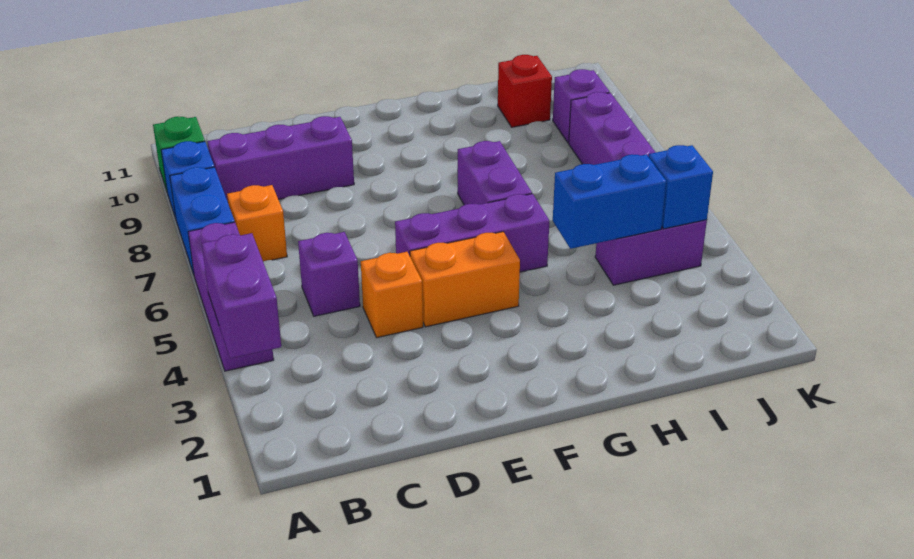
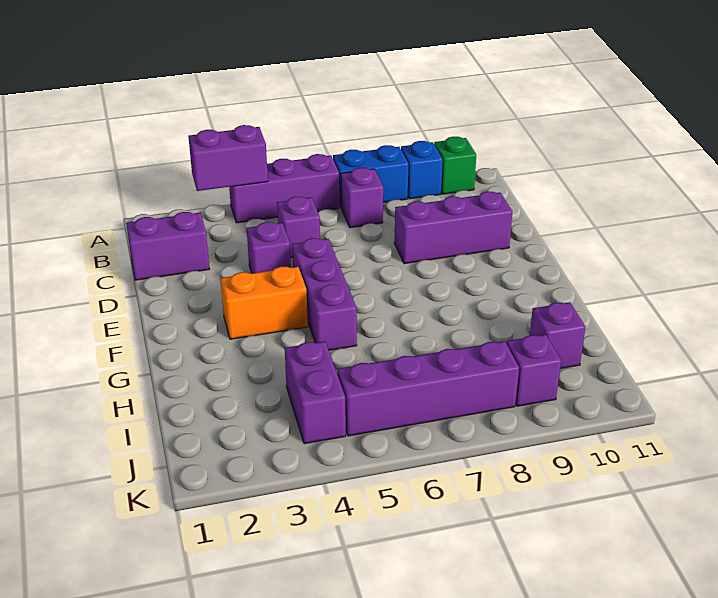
orange brick B7 level 1 -> purple brick B7 level 1
purple brick B9:D9 level 1 -> purple brick D8:D10 level 1
orange brick D4 level 1 -> purple brick D4 level 1
orange brick E4:F4 level 1 -> orange brick F3:F4 level 1
purple brick G6:G7 level 1 -> purple brick C1:C2 level 1
blue brick H4:I4 level 2 -> none
red brick I10 level 1 -> purple brick I10 level 1
blue brick J4 level 2 -> none

